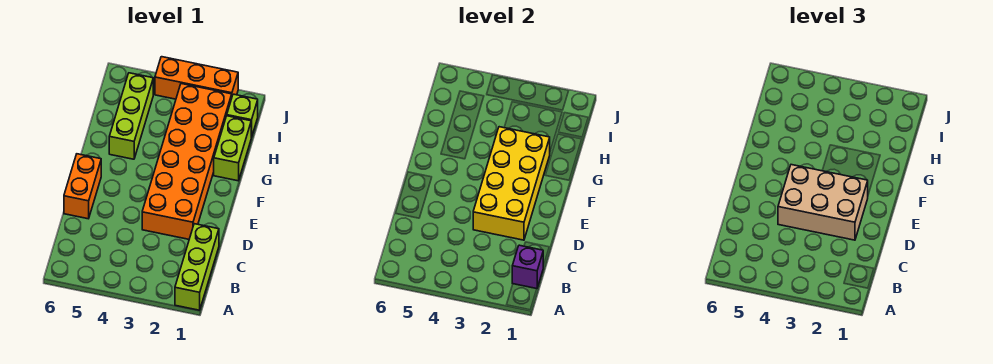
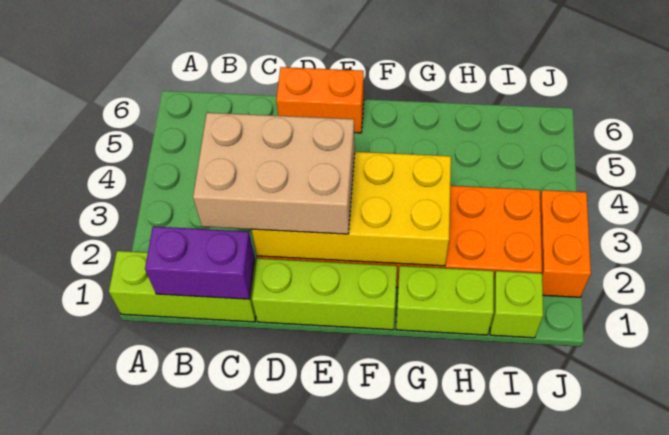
purple brick B1 level 2 -> purple brick B1:C1 level 2
tan brick D2:E4 level 3 -> tan brick C2:E3 level 3
lime brick G5:I5 level 1 -> lime brick D1:F1 level 1
orange brick J2:J4 level 1 -> orange brick J2:J3 level 1

